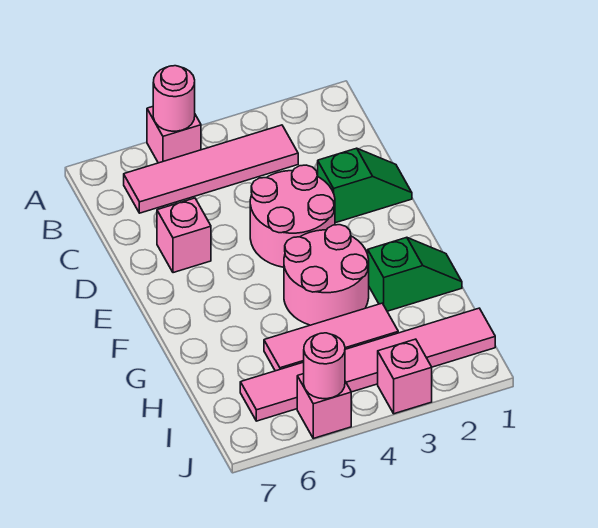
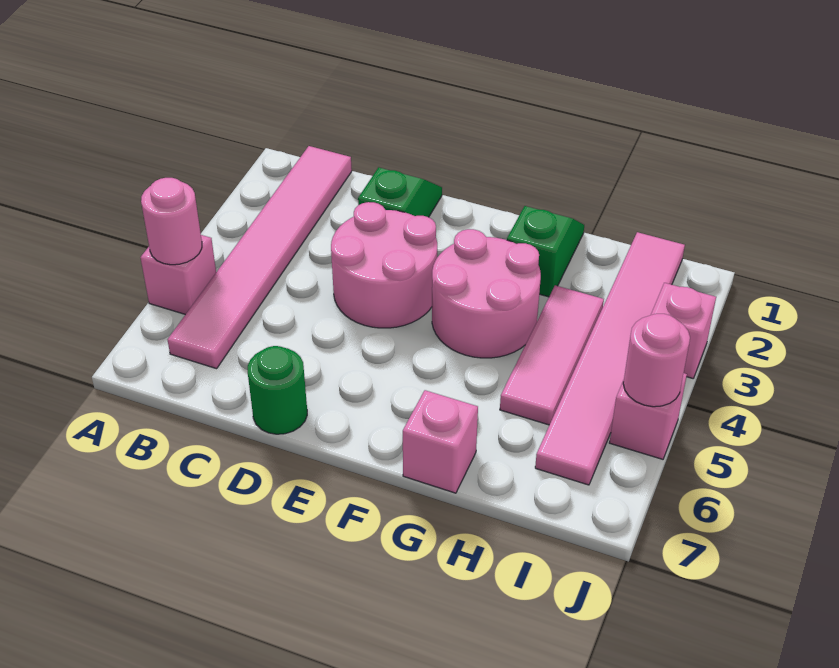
pink tile B3:B6 level 1 -> pink tile B1:B6 level 1
pink brick D6 level 1 -> pink brick G7 level 1
none -> green round brick D7 level 1

